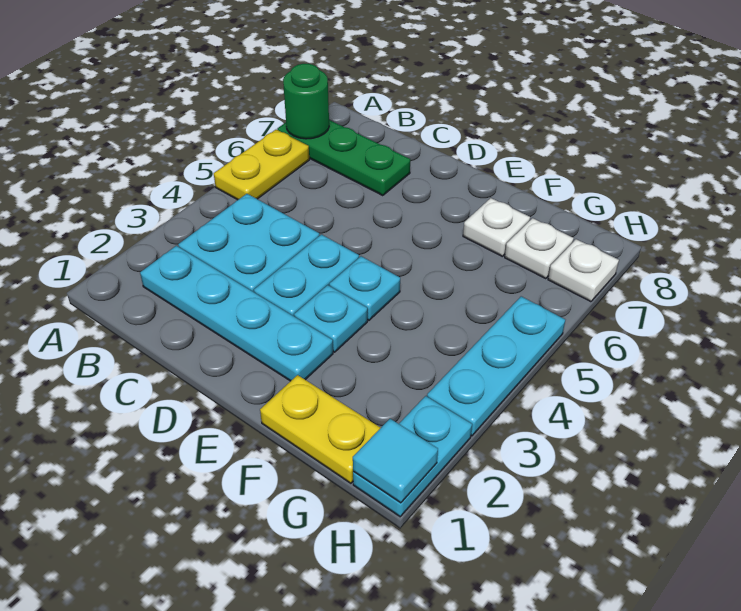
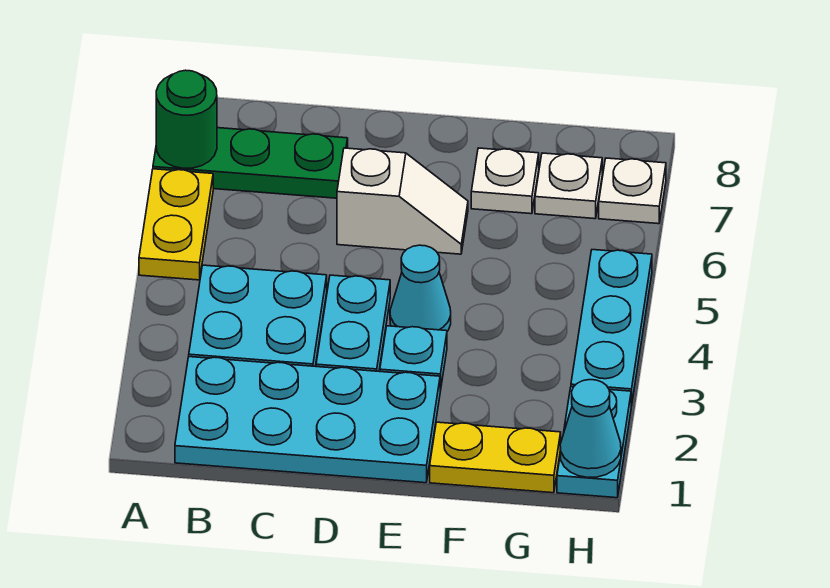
cyan plate B2:E2 level 1 -> cyan plate B1:E2 level 1
none -> white slope D6:E6 level 1 top D
cyan plate E4 level 1 -> cyan cone E4 level 1
cyan tile H1 level 2 -> cyan cone H1 level 2

